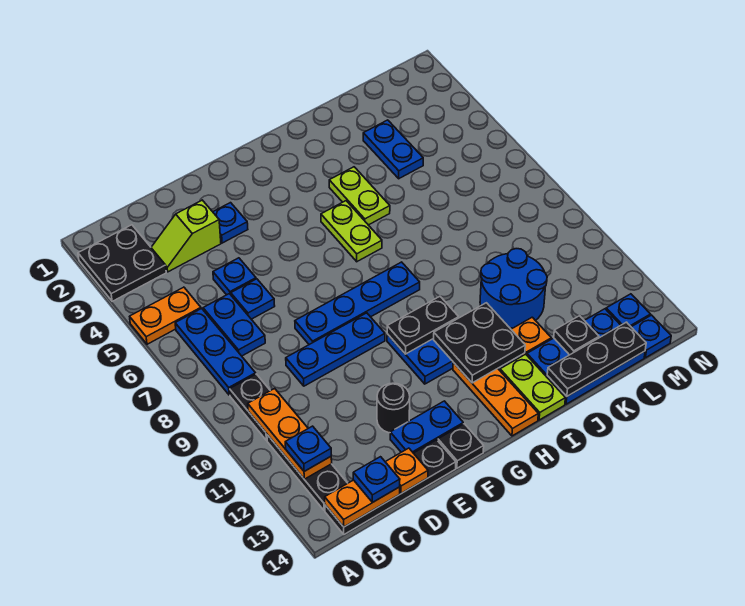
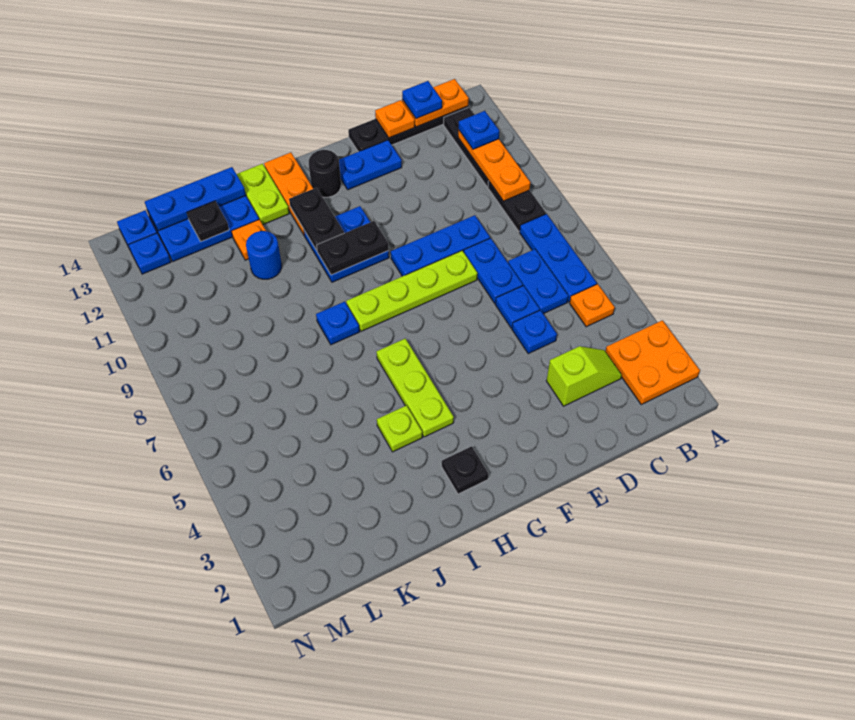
black plate A2:B3 level 1 -> orange plate A2:B3 level 1
orange plate A5:B5 level 1 -> orange plate B5 level 1
blue plate E3 level 1 -> blue plate I8 level 1
blue plate E8:H8 level 1 -> lime plate E8:H8 level 1
black round brick E12 level 1 -> black round brick G13 level 1
black plate F14 level 1 -> black plate H2 level 1
lime plate H5:H6 level 1 -> lime plate H4:H6 level 1
black plate H11:I12 level 2 -> black plate H11:H12 level 2
lime plate I4:I5 level 1 -> lime plate I4 level 1
blue round brick J10:K11 level 1 -> blue round brick J11 level 1
black plate J14:L14 level 2 -> blue plate J14:L14 level 2
blue plate K3:K4 level 1 -> blue plate D7:D8 level 1

